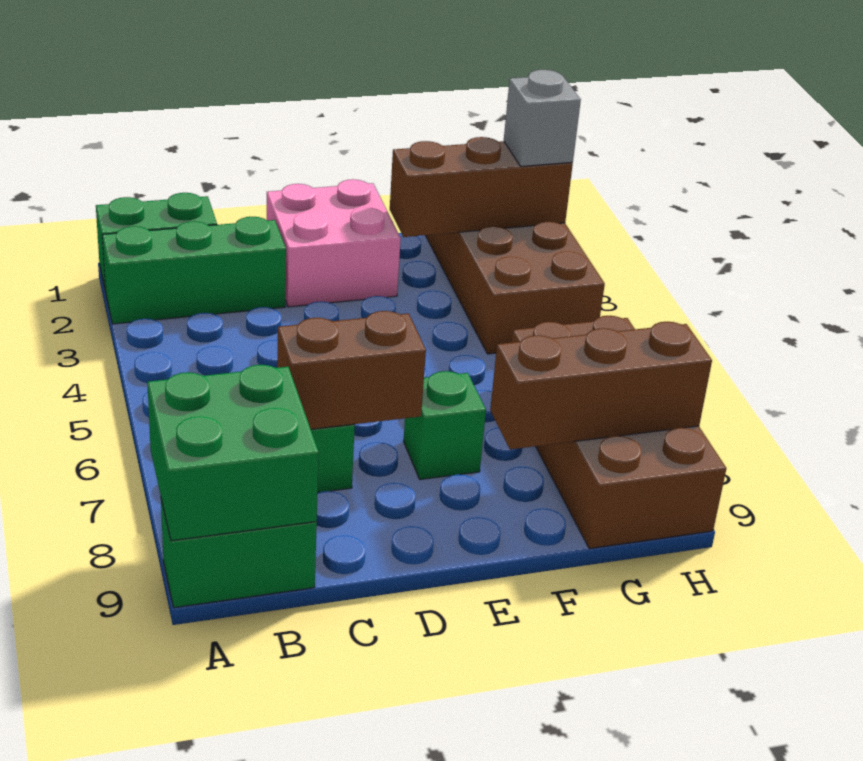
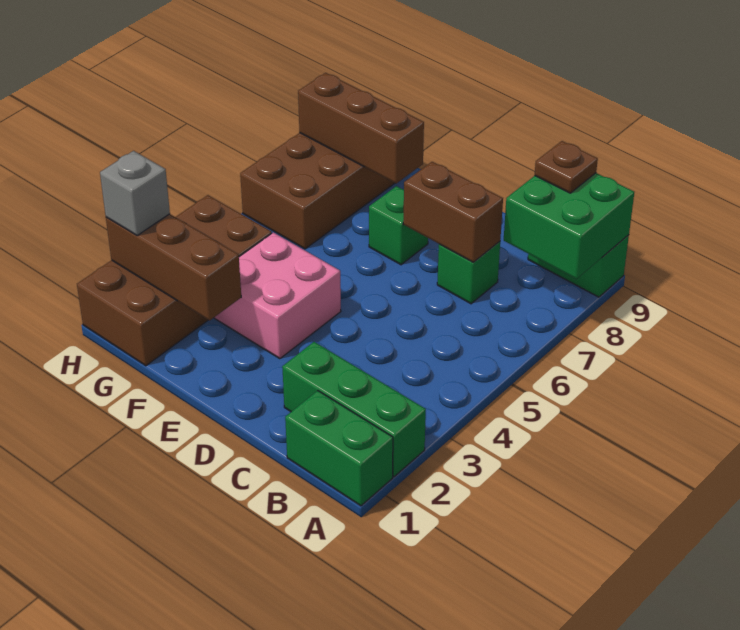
none -> brown plate B9 level 3
pink brick D1:E2 level 1 -> pink brick E3:F4 level 1

